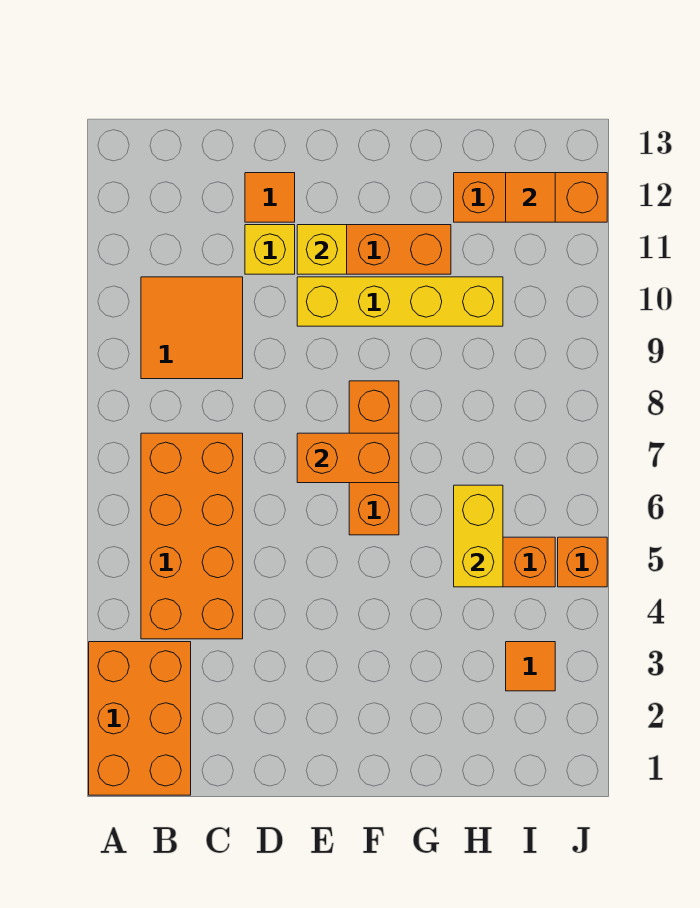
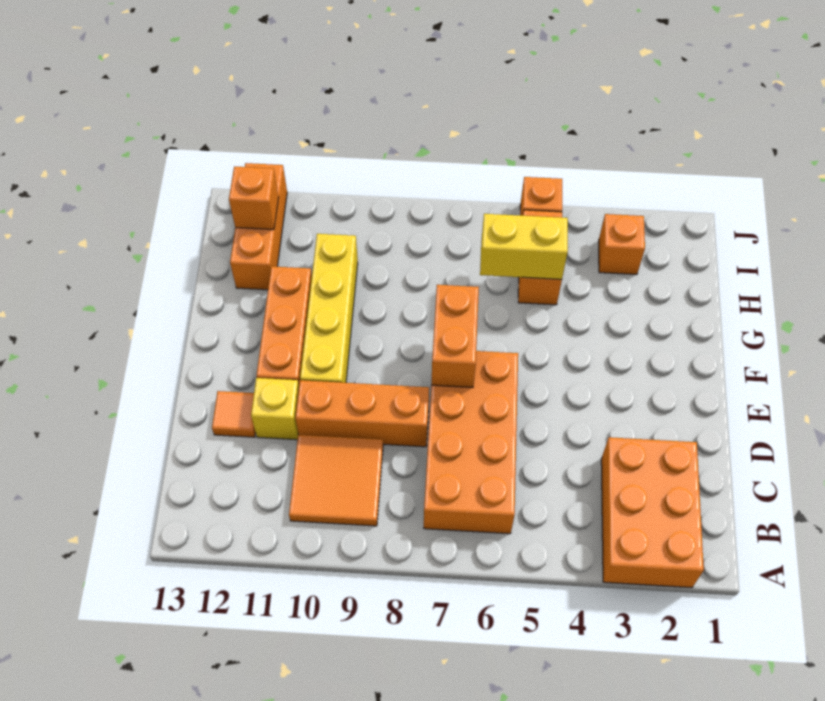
orange brick A1:B3 level 1 -> orange brick A2:C3 level 1
orange brick B4:C7 level 1 -> orange brick B6:E7 level 1
yellow brick E11 level 2 -> none
orange brick F6:F8 level 1 -> orange brick D8:D10 level 1
orange tile I3 level 1 -> orange brick I3 level 1
orange tile I12 level 2 -> orange brick I12 level 2

